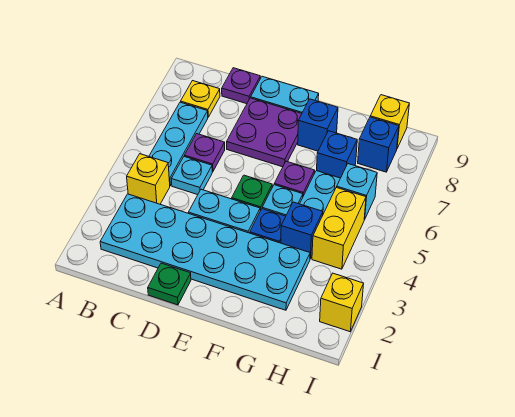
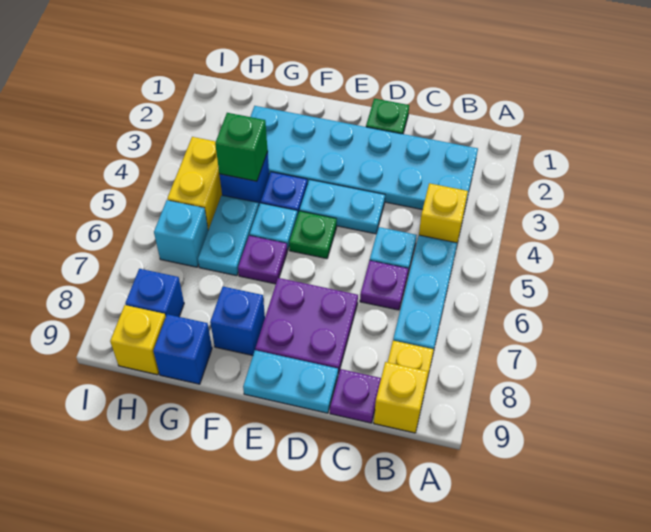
none -> green brick G4 level 2
blue brick G7 level 1 -> blue brick G9 level 1
yellow brick I2 level 1 -> yellow brick B9 level 1

